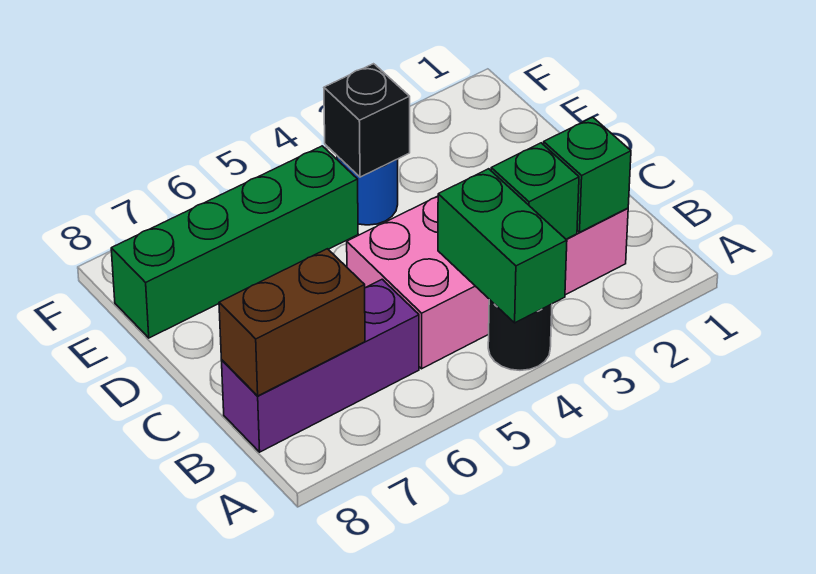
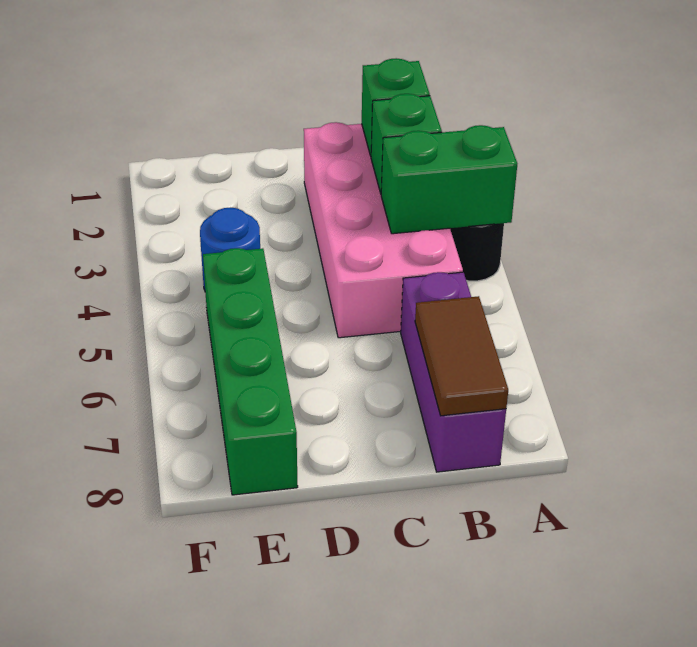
brown brick B7:B8 level 2 -> brown tile B7:B8 level 2
black brick E4 level 2 -> none

